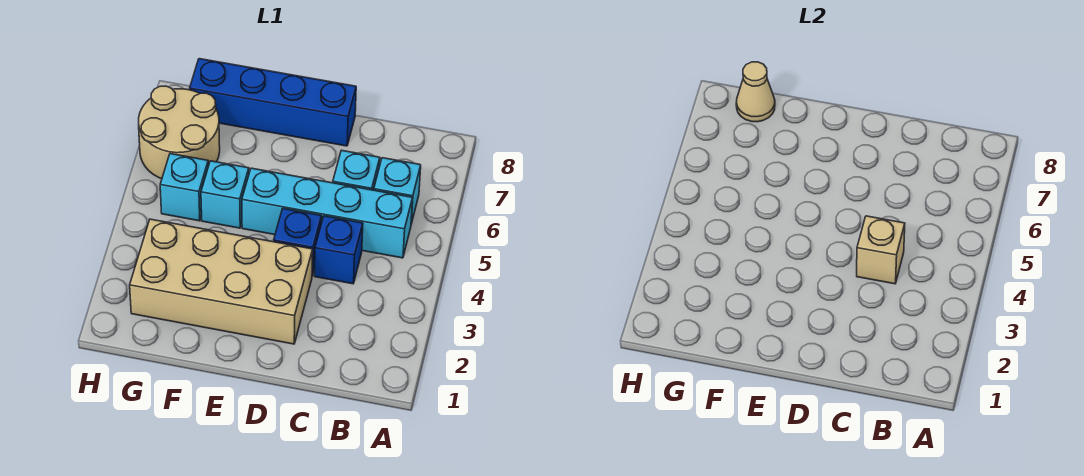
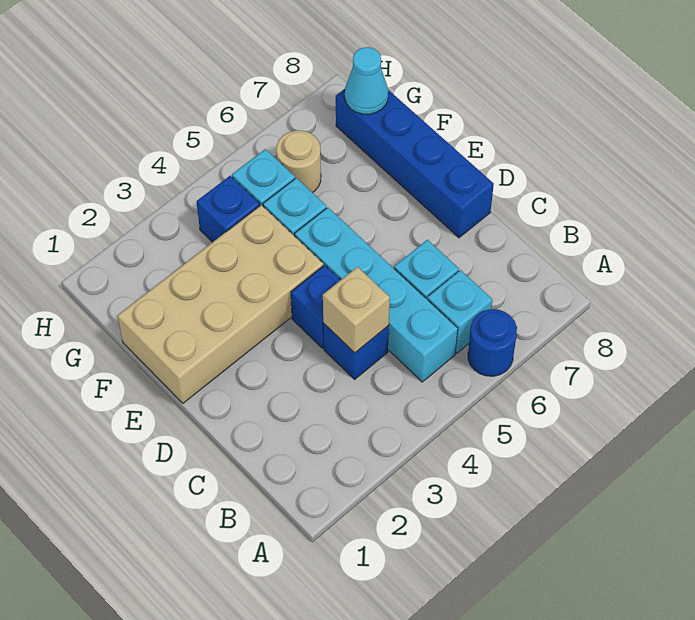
none -> blue round brick A6 level 1
tan brick D2:G3 level 1 -> tan brick E1:F4 level 1
none -> blue brick G4 level 1
tan round brick G6:H7 level 1 -> tan round brick G6 level 1
tan cone G8 level 2 -> cyan cone G8 level 2

